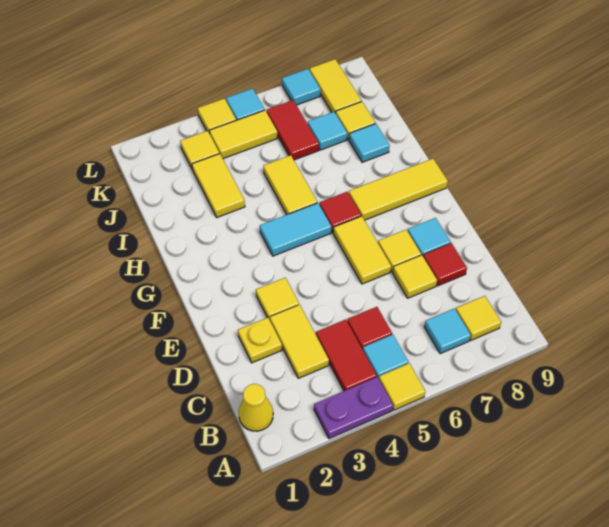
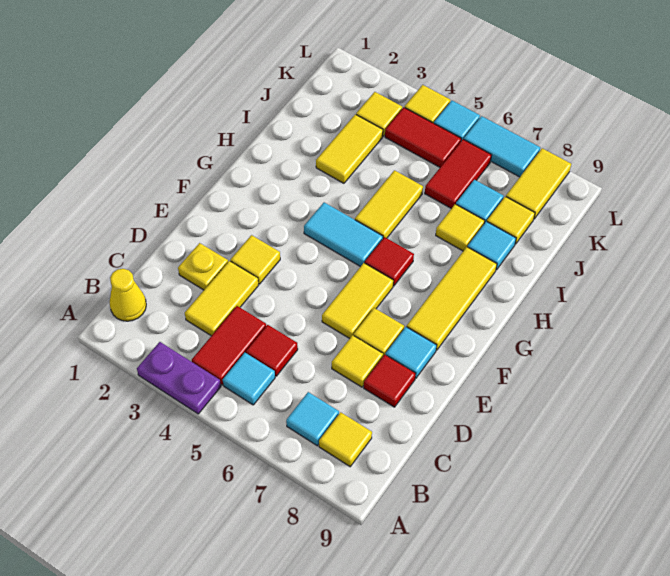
yellow tile A5 level 1 -> yellow tile I7 level 1
yellow tile G7:G9 level 1 -> yellow tile F8:H8 level 1
yellow tile K4:K5 level 1 -> red tile K4:K5 level 1
cyan tile L7 level 1 -> cyan tile L6:L7 level 1

